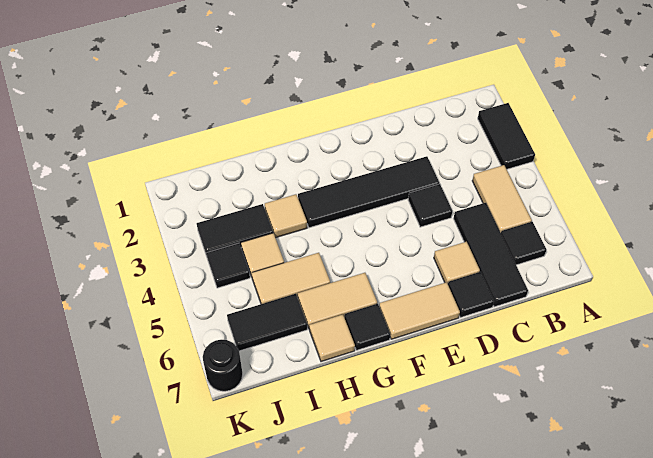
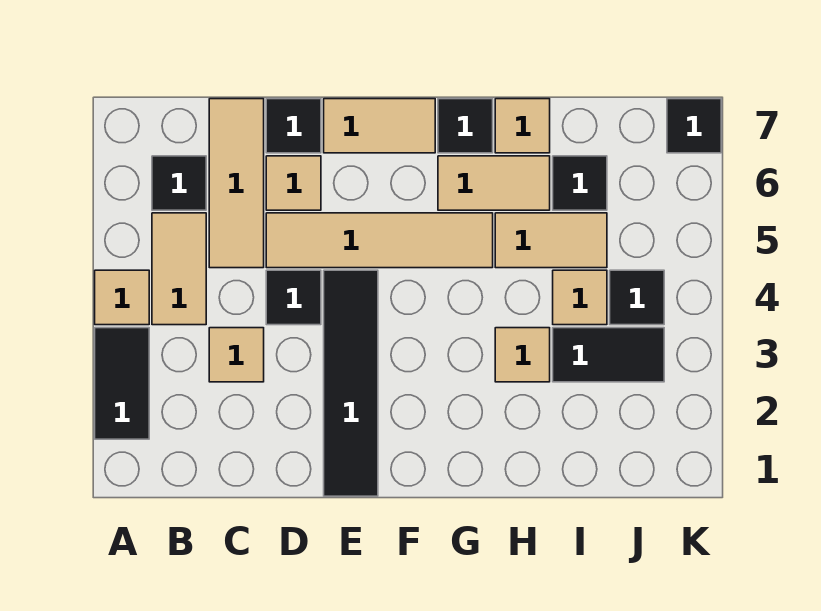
none -> tan tile A4 level 1
none -> tan tile C3 level 1
black tile C5:C7 level 1 -> tan tile C5:C7 level 1
black tile D3:G3 level 1 -> black tile E1:E4 level 1
none -> tan tile D5:G5 level 1
black tile I6:J6 level 1 -> black tile I6 level 1
black round brick K7 level 1 -> black tile K7 level 1

